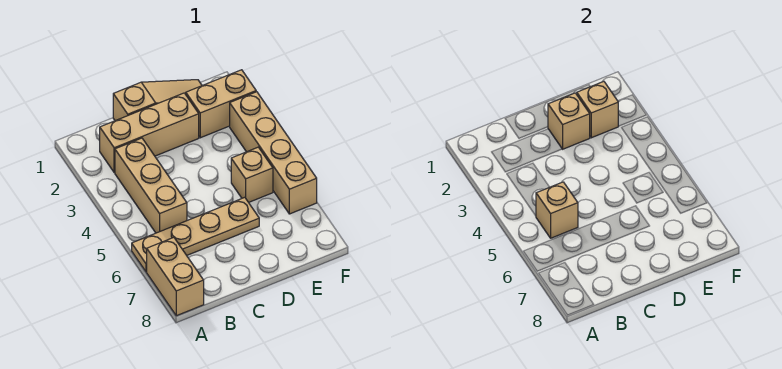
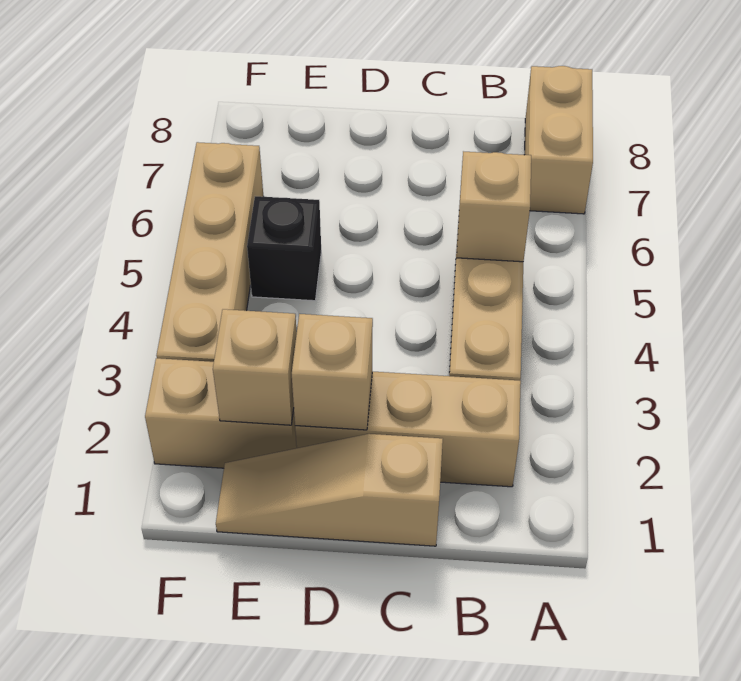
tan plate A6:D6 level 1 -> none
tan brick E5 level 1 -> black brick E5 level 1

